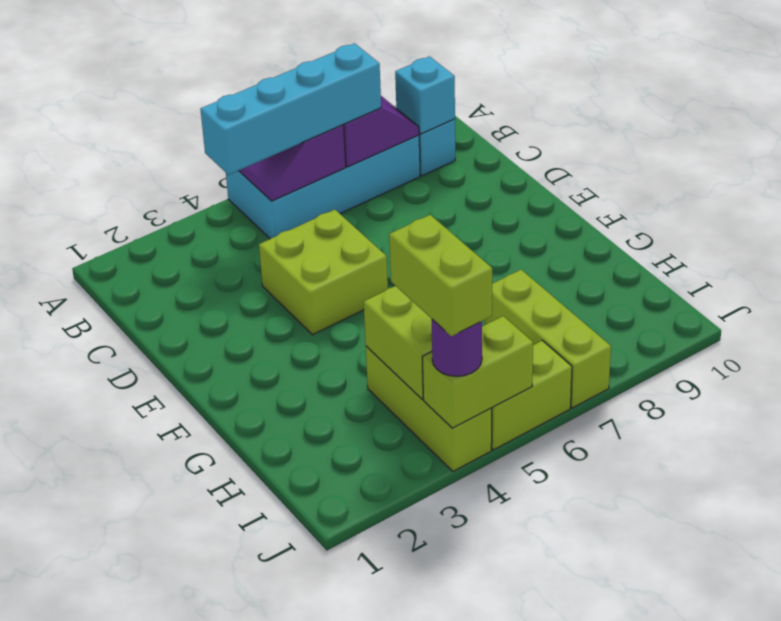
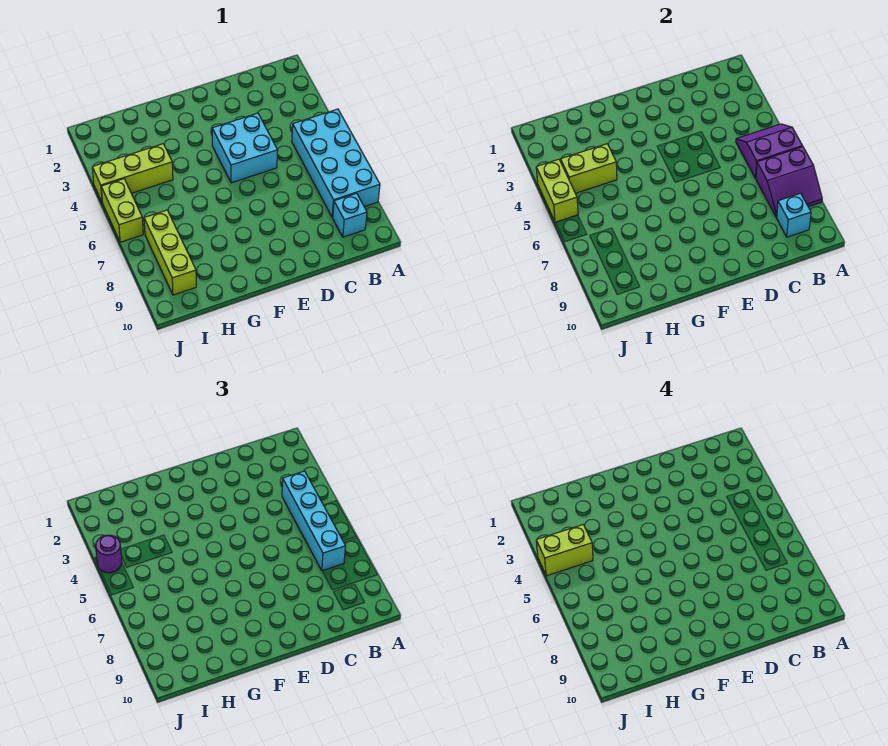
lime brick D4:E5 level 1 -> cyan brick D4:E5 level 1
lime brick H7:J7 level 1 -> lime brick I7:I9 level 1

